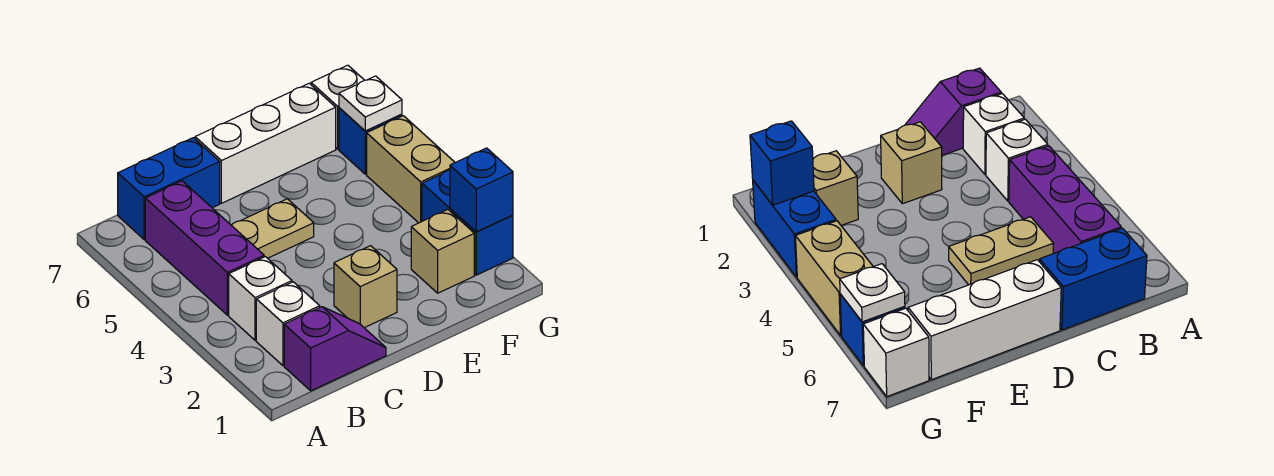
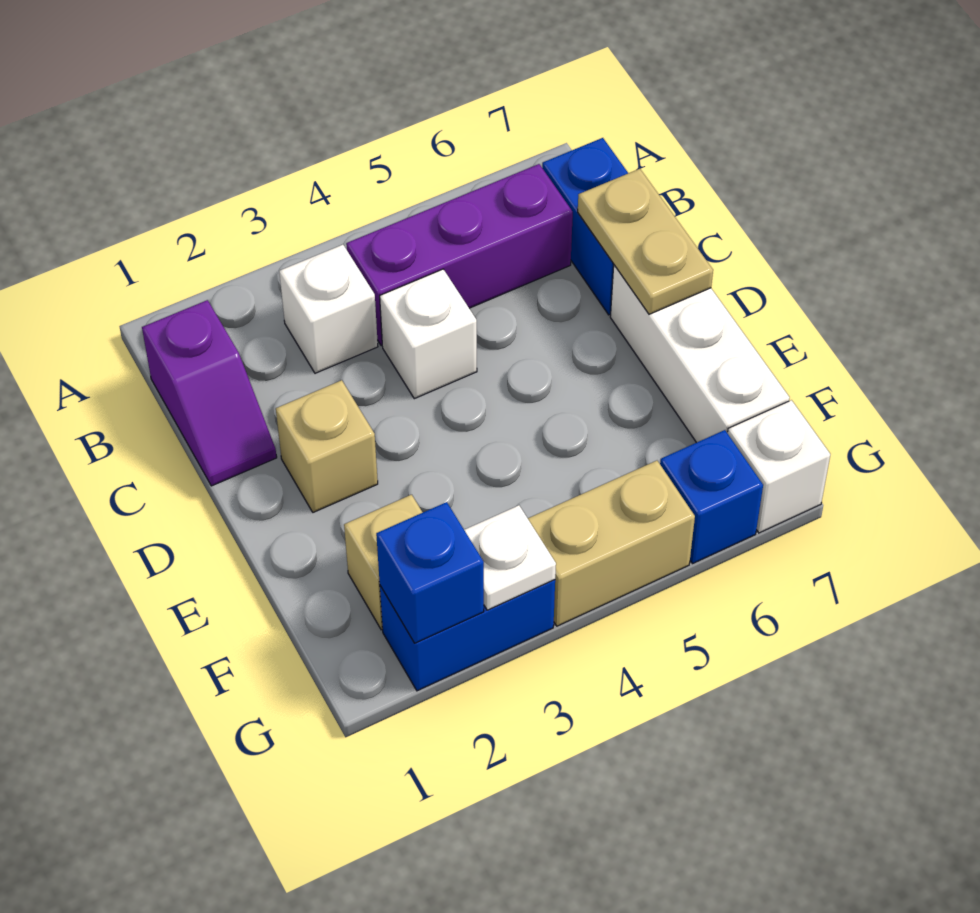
white brick B2 level 1 -> white brick C4 level 1
tan plate C5:D5 level 1 -> tan plate C7:D7 level 2
white plate G6 level 2 -> white plate G3 level 2

